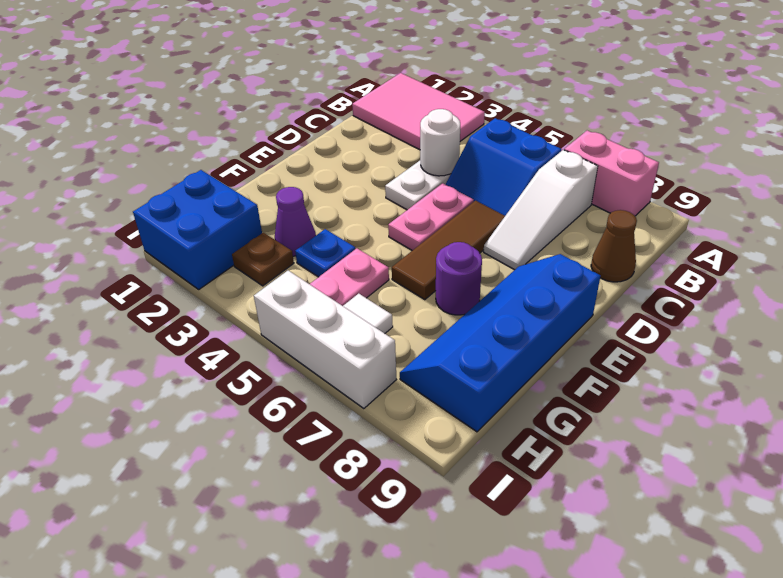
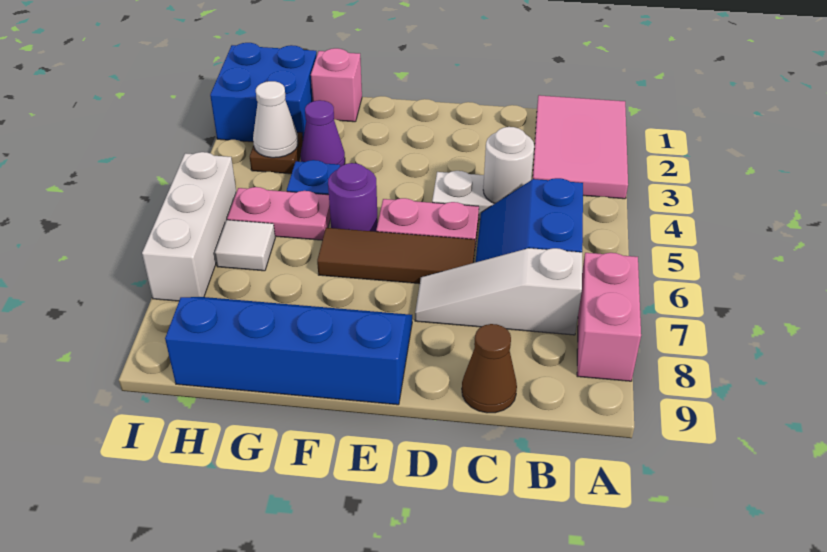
purple round brick F7 level 1 -> purple round brick F5 level 1
none -> pink brick G1 level 1
none -> white cone H3 level 2

